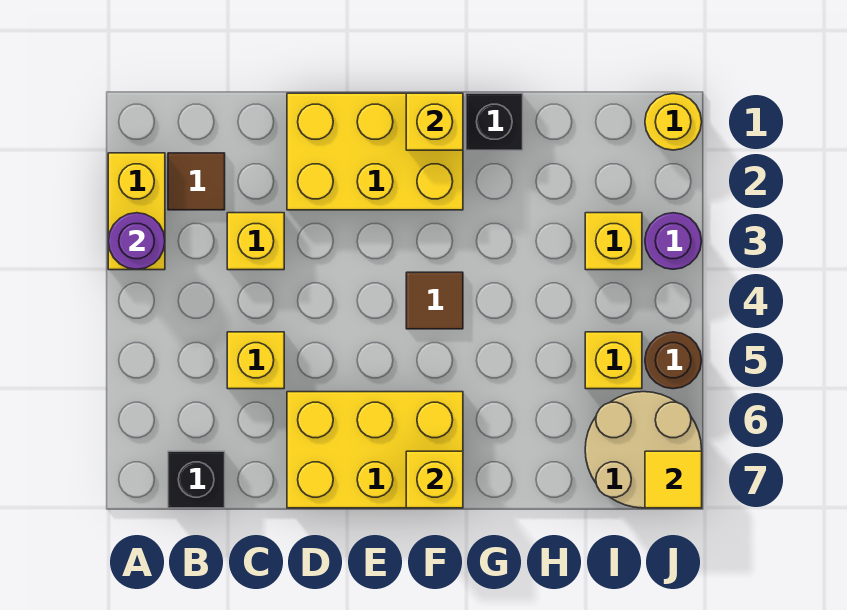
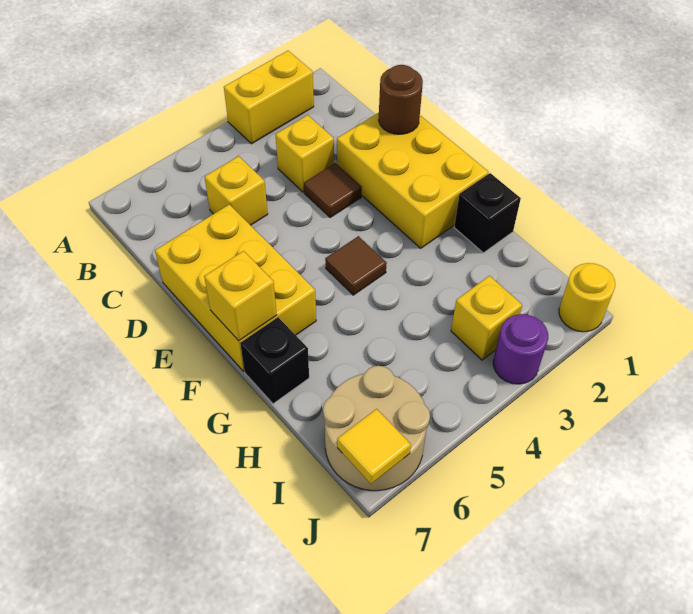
purple round brick A3 level 2 -> none
brown tile B2 level 1 -> brown tile D3 level 1
black brick B7 level 1 -> black brick G7 level 1
yellow brick F1 level 2 -> none
yellow brick I5 level 1 -> none
brown round brick J5 level 1 -> brown round brick D1 level 2

